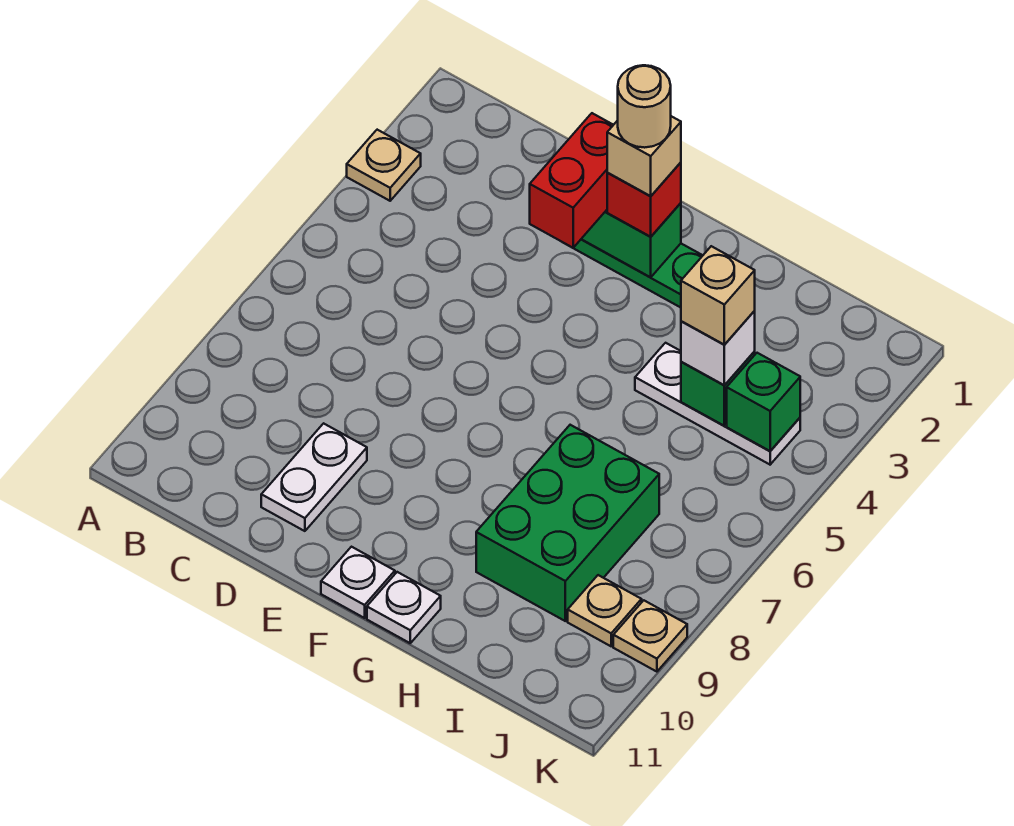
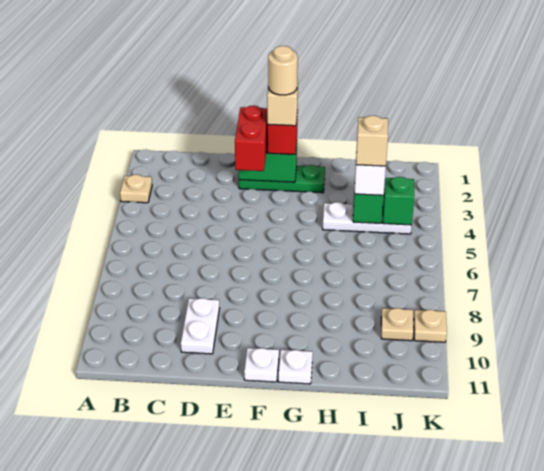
green brick H7:I9 level 1 -> none

